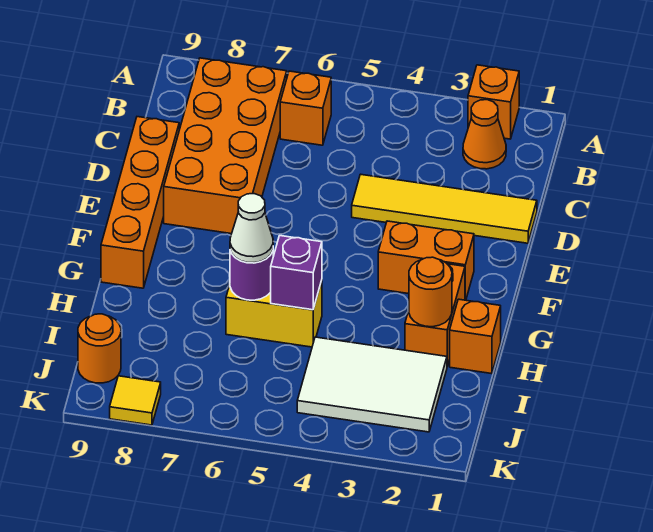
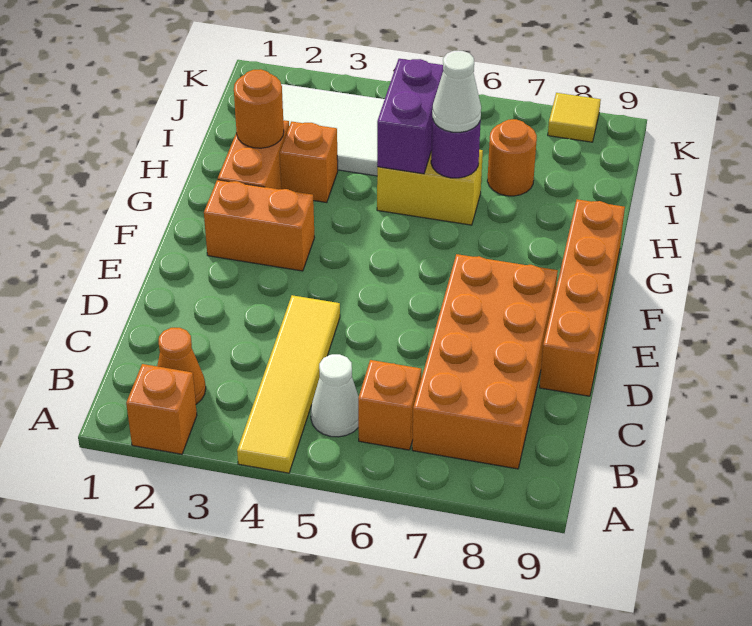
none -> white cone B5 level 1
yellow tile D1:D4 level 1 -> yellow tile A4:D4 level 1
orange brick H1 level 1 -> orange brick H3 level 1
purple brick H5 level 2 -> purple brick H5:I5 level 2
orange round brick J9 level 1 -> orange round brick I7 level 1

